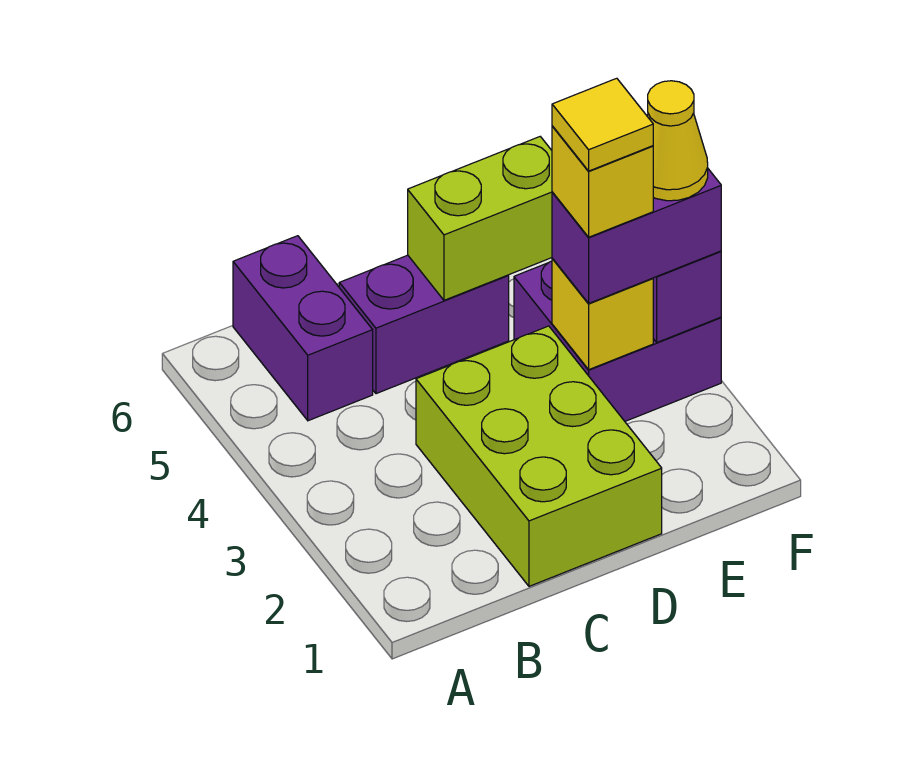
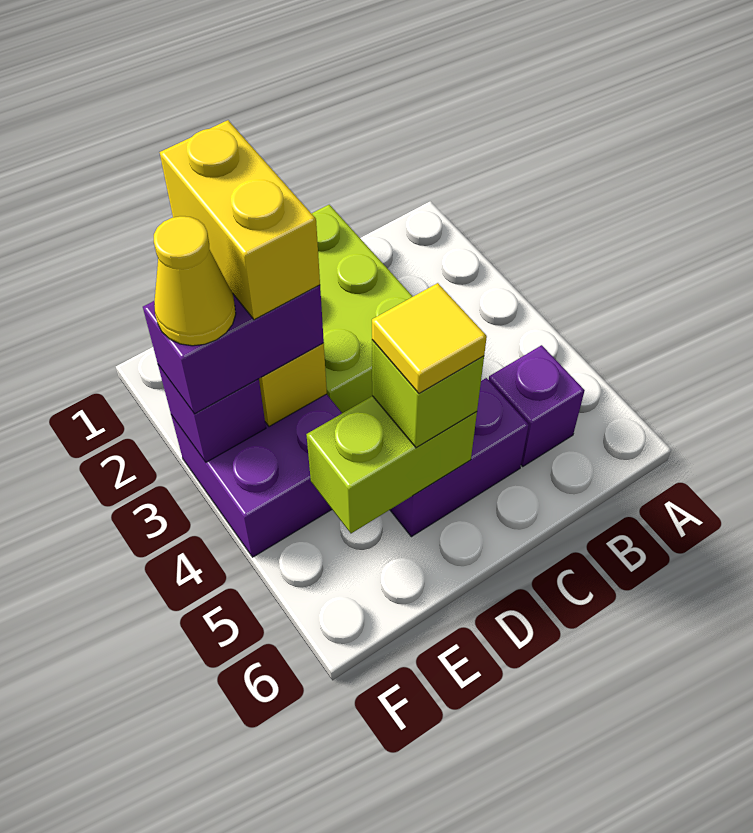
purple brick B5:B6 level 1 -> purple brick B5 level 1
none -> lime brick D5 level 3
yellow brick E3 level 4 -> yellow brick E2:E3 level 4
yellow tile E3 level 5 -> yellow tile D5 level 4

